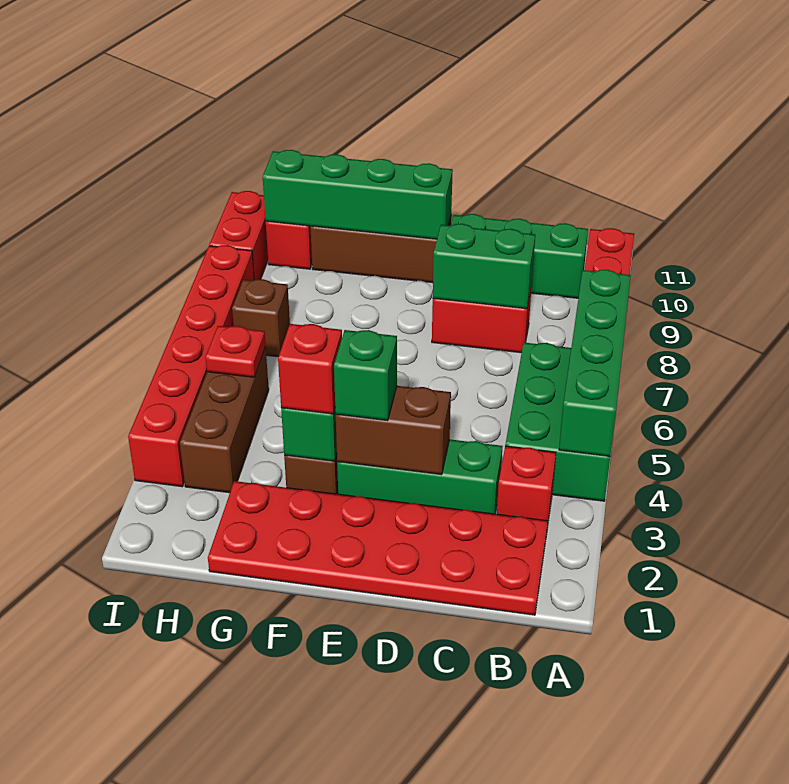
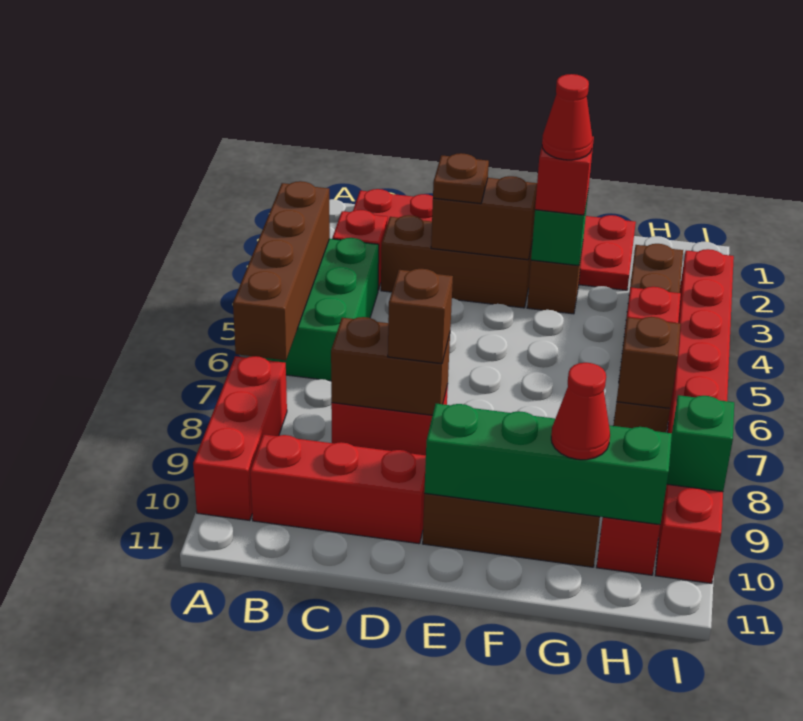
green brick A4:A7 level 2 -> brown brick A4:A7 level 2
green brick B10:D10 level 1 -> red brick B10:D10 level 1
green brick C3:E3 level 1 -> brown brick C3:E3 level 1
green brick C8:D8 level 2 -> brown brick C8:D8 level 2
none -> brown plate D3 level 3
none -> brown brick D8 level 3
green brick E3 level 3 -> green brick I9 level 2
none -> red cone F3 level 4
none -> red cone G10 level 3
none -> brown brick H7 level 2

